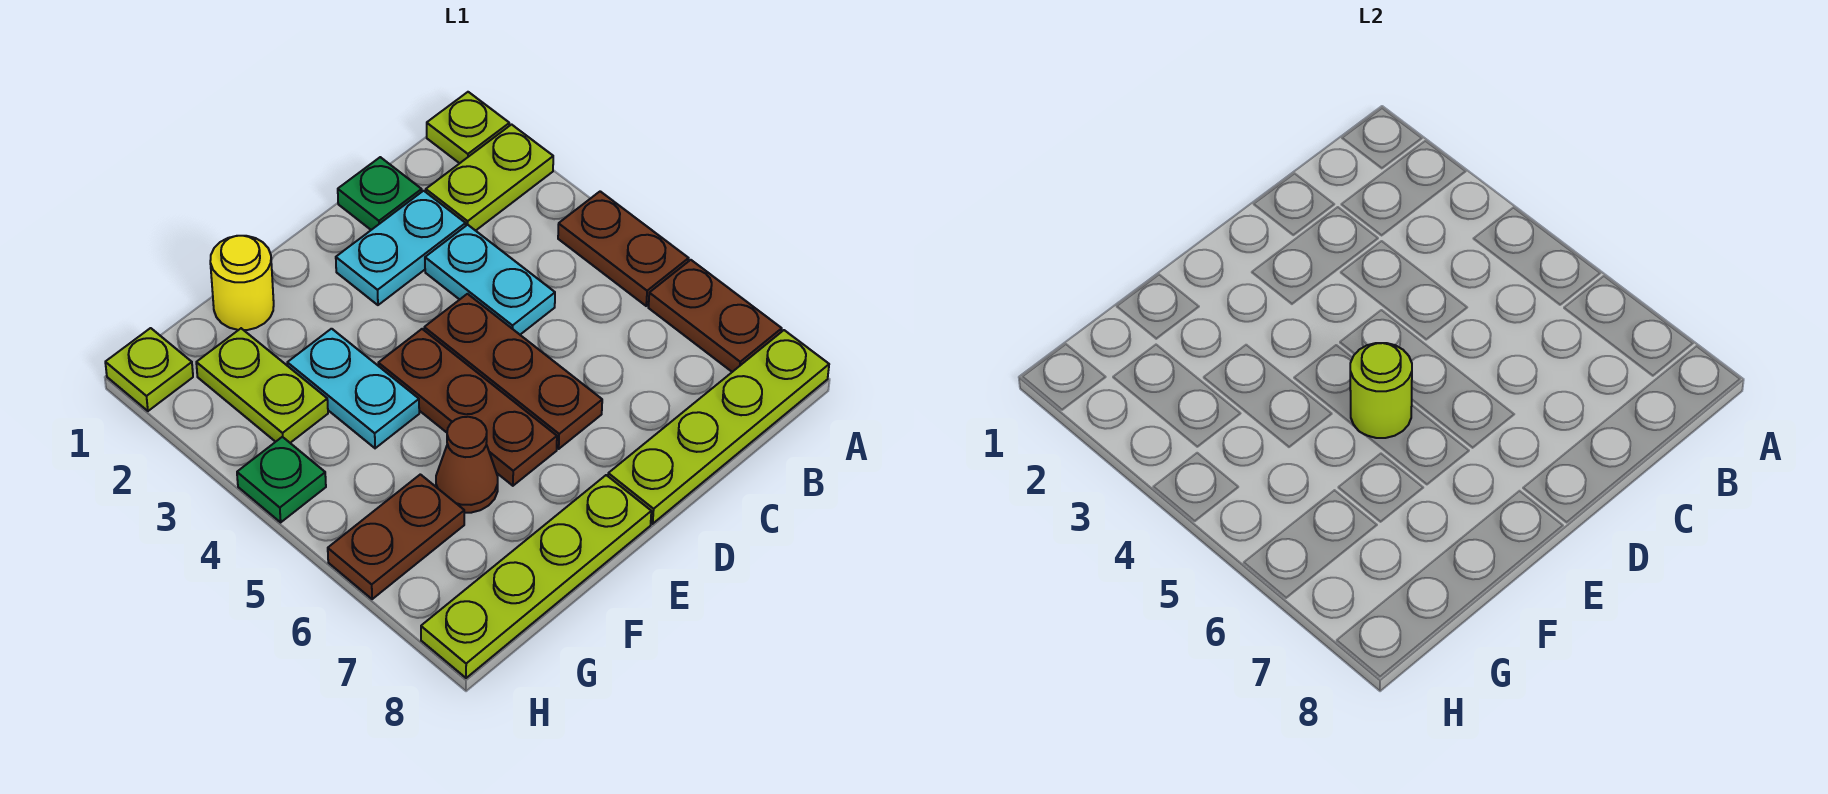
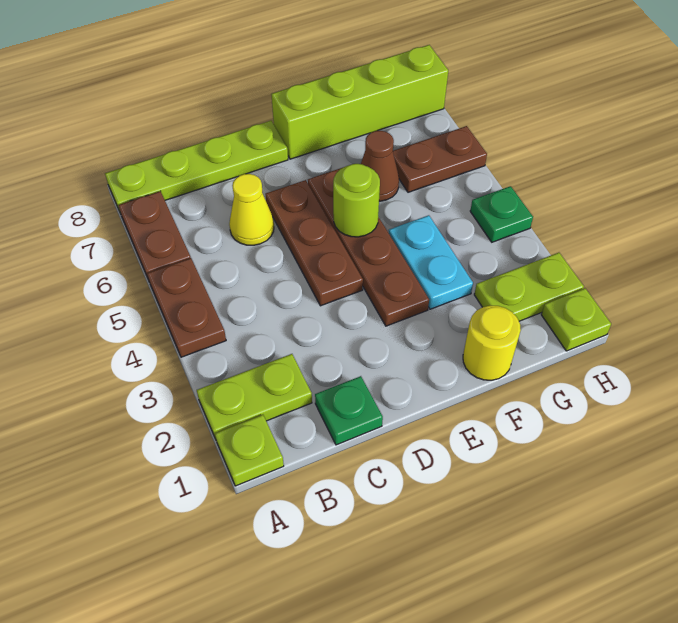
cyan plate C2:D2 level 1 -> none
cyan plate C3:C4 level 1 -> none
none -> yellow cone C6 level 1
brown plate E4:E6 level 1 -> brown plate E3:E6 level 1
lime plate E8:H8 level 1 -> lime brick E8:H8 level 1
lime plate G2:G3 level 1 -> lime plate G2:H2 level 1

